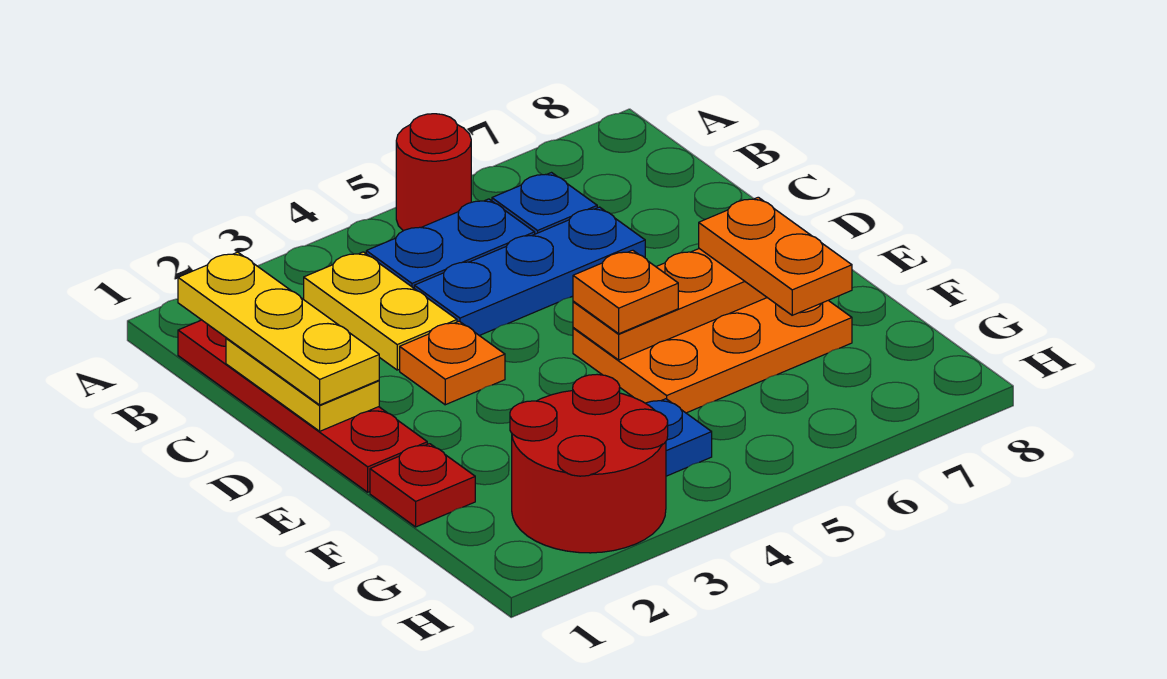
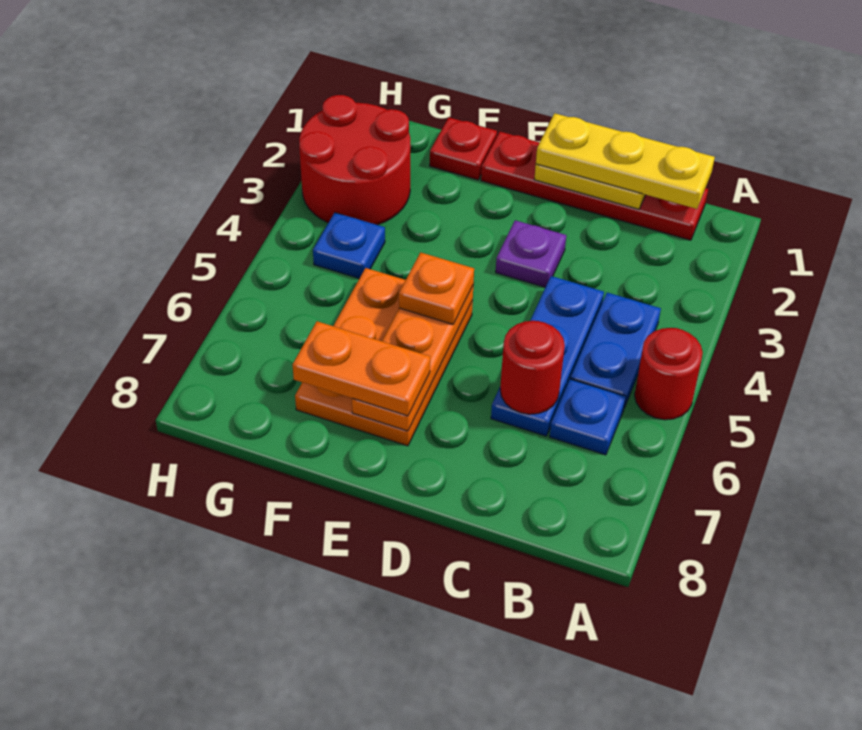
yellow plate B3:C3 level 1 -> none
none -> red round brick C6 level 2
orange plate D3 level 1 -> purple plate D3 level 1

